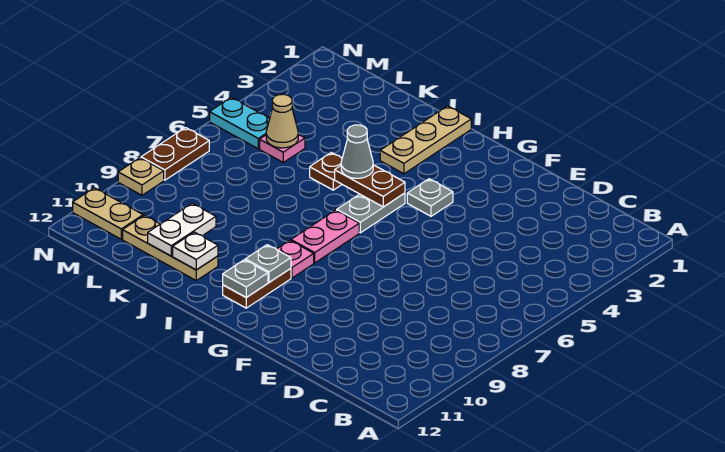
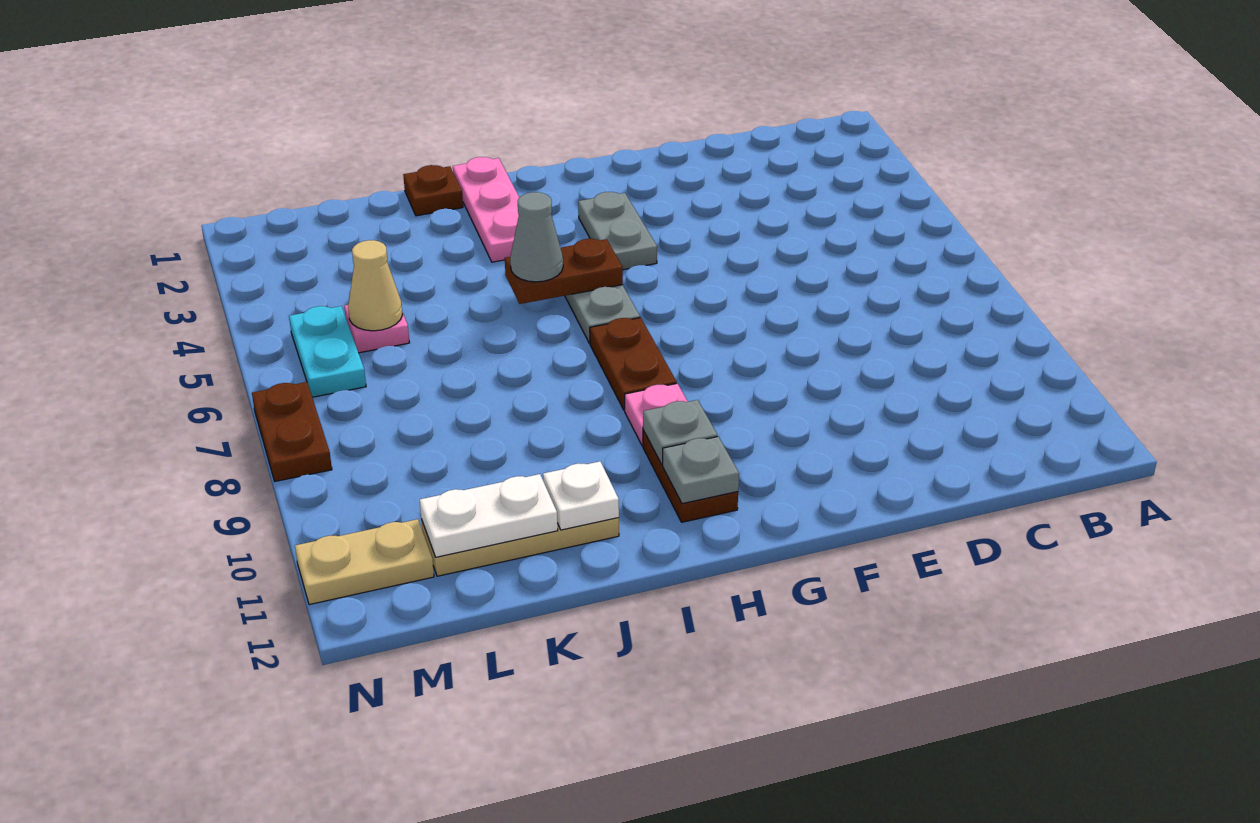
grey plate G4 level 1 -> grey plate G3:G4 level 1
pink plate H7:H8 level 1 -> brown plate H7:H8 level 1
tan plate I1:I3 level 1 -> pink plate I1:I3 level 1
brown plate J5 level 1 -> brown plate J1 level 1
white plate K10:K11 level 2 -> white plate K11:L11 level 2
cyan plate M5:N5 level 1 -> cyan plate M5:M6 level 1
tan plate N9 level 1 -> none

